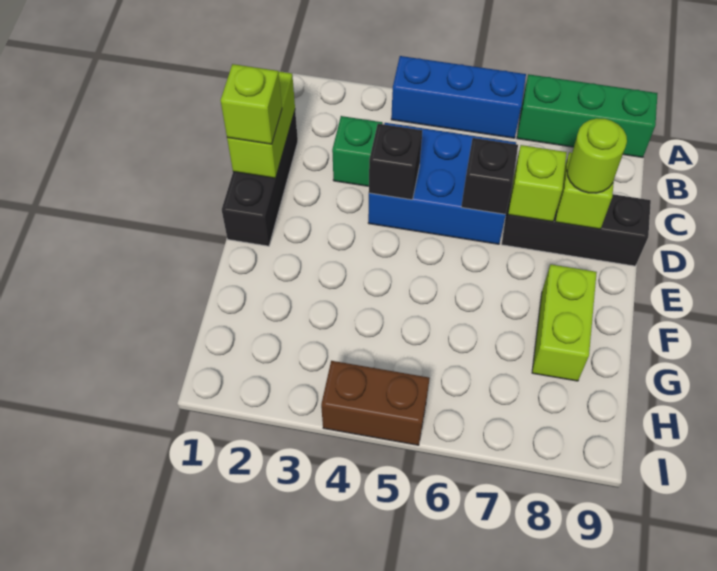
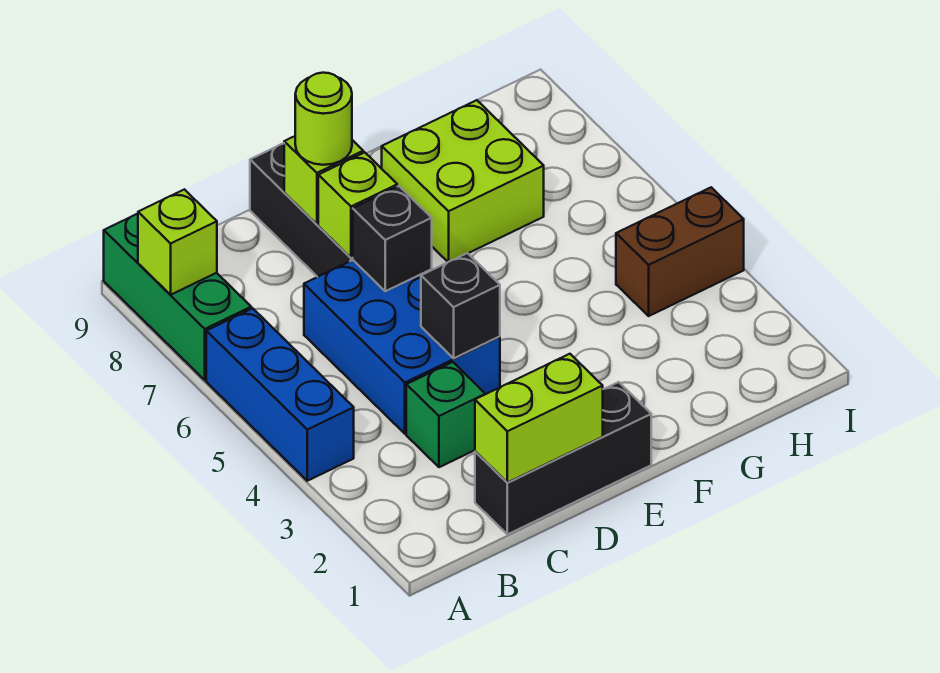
lime brick D1 level 3 -> lime brick A8 level 2
lime brick F8:G8 level 1 -> lime brick F7:G8 level 1
brown brick I4:I5 level 1 -> brown brick H4:I4 level 1

